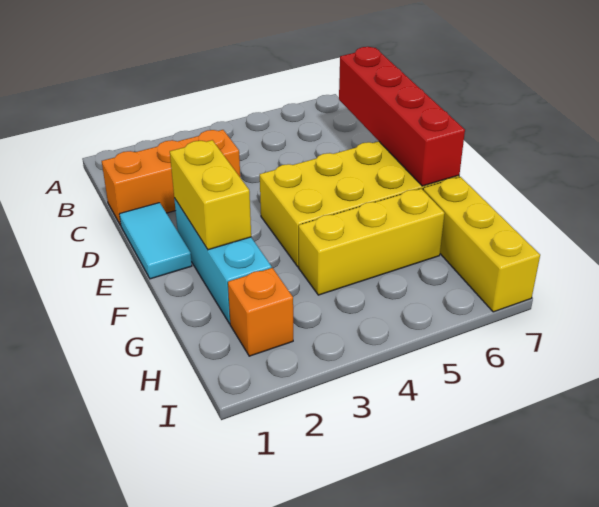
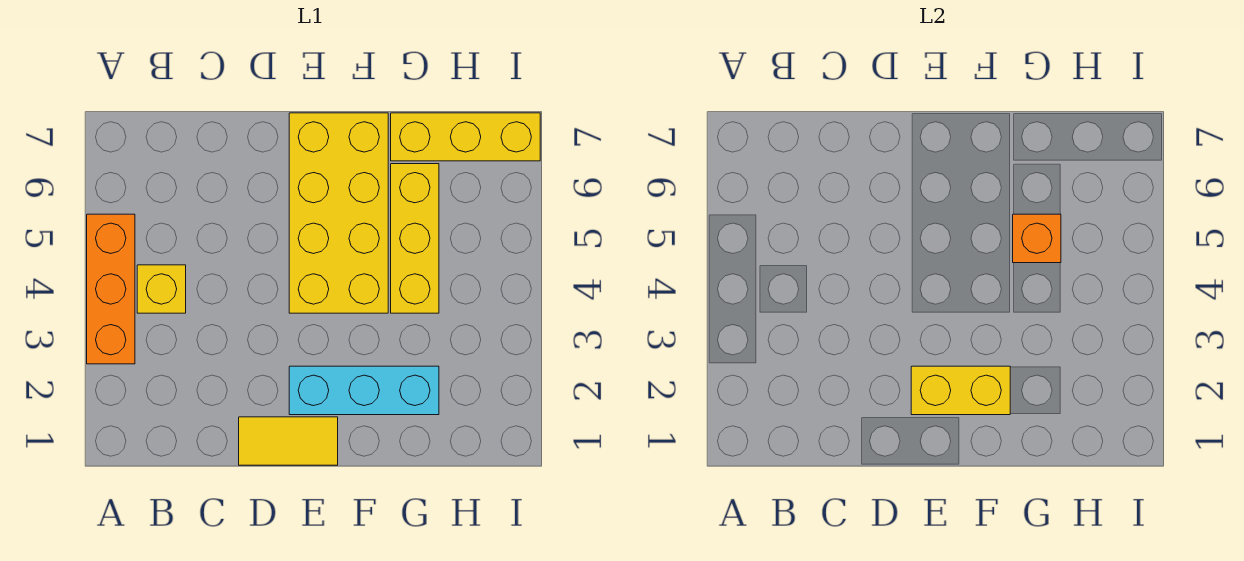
none -> yellow brick B4 level 1
orange brick C1:C3 level 1 -> orange brick A3:A5 level 1
red brick C7:F7 level 2 -> none
cyan tile D1:E1 level 1 -> yellow tile D1:E1 level 1
orange brick H2 level 1 -> orange brick G5 level 2

